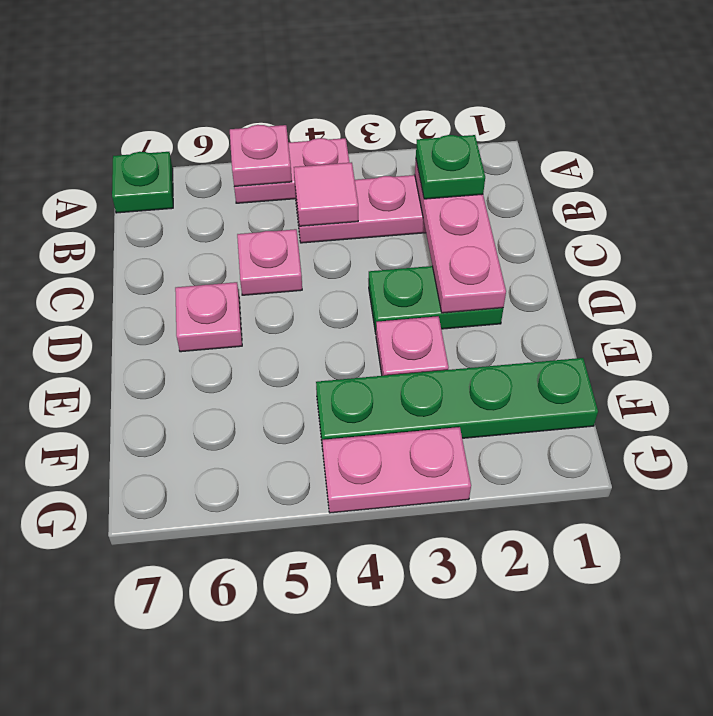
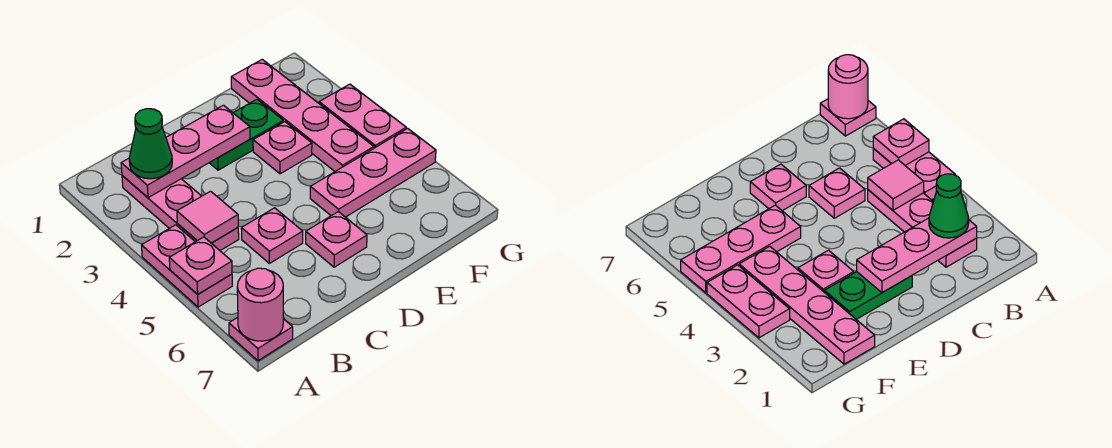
green plate A7 level 1 -> pink plate A7 level 1
none -> pink round brick A7 level 2
green plate B2 level 3 -> green cone B2 level 3
green plate D2:D3 level 1 -> green plate D2:E2 level 1
none -> pink plate E5:G5 level 1
green plate F1:F4 level 1 -> pink plate F1:F4 level 1

